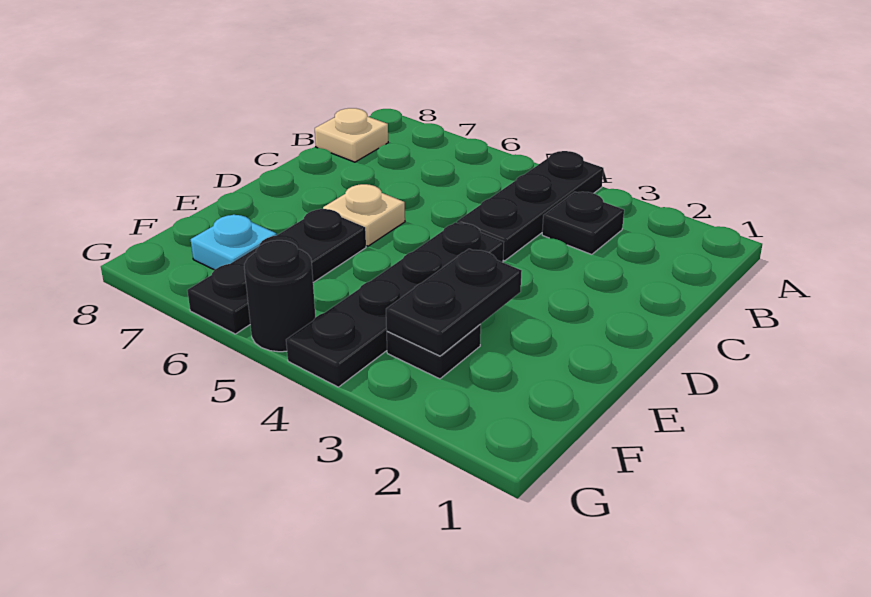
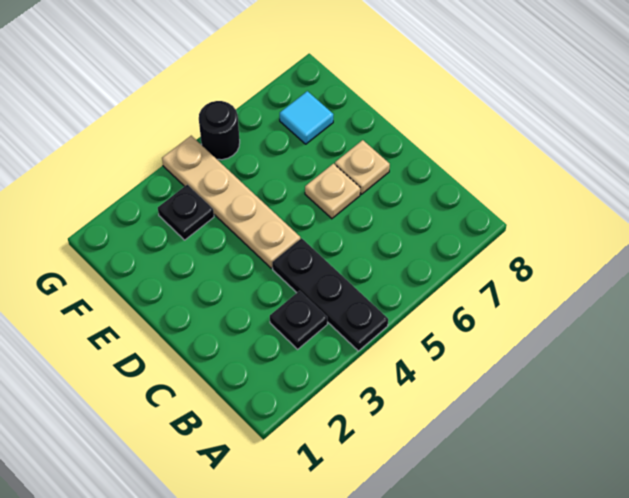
tan plate B8 level 1 -> tan plate D7 level 1
black plate D4:G4 level 1 -> tan plate D4:G4 level 1
black plate E3:F3 level 2 -> none
black plate E6:G6 level 1 -> none
cyan plate F7 level 1 -> cyan tile F7 level 1

